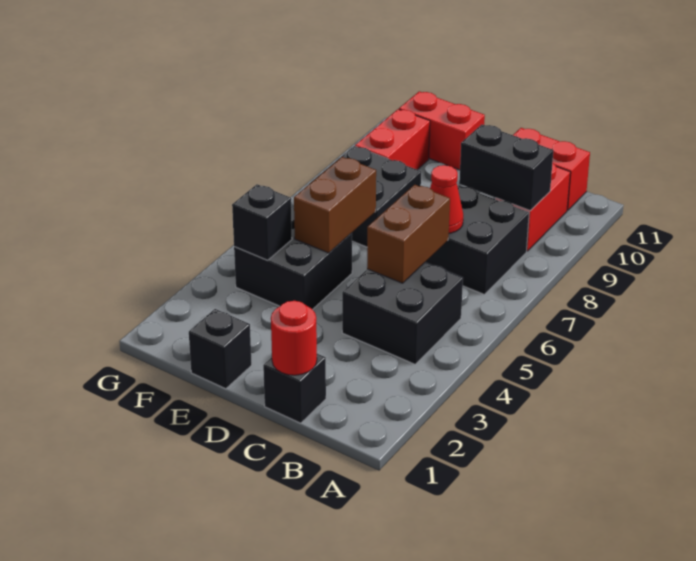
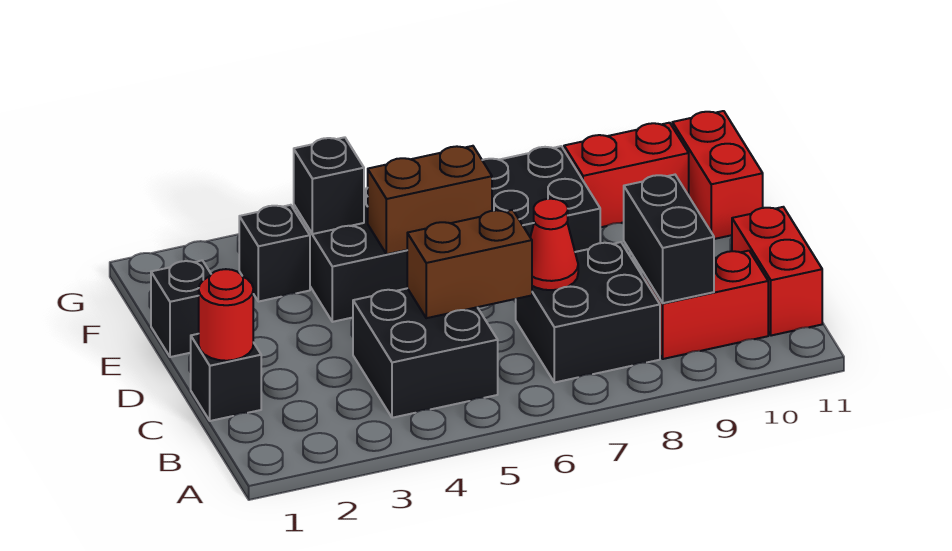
none -> black brick F3 level 1

